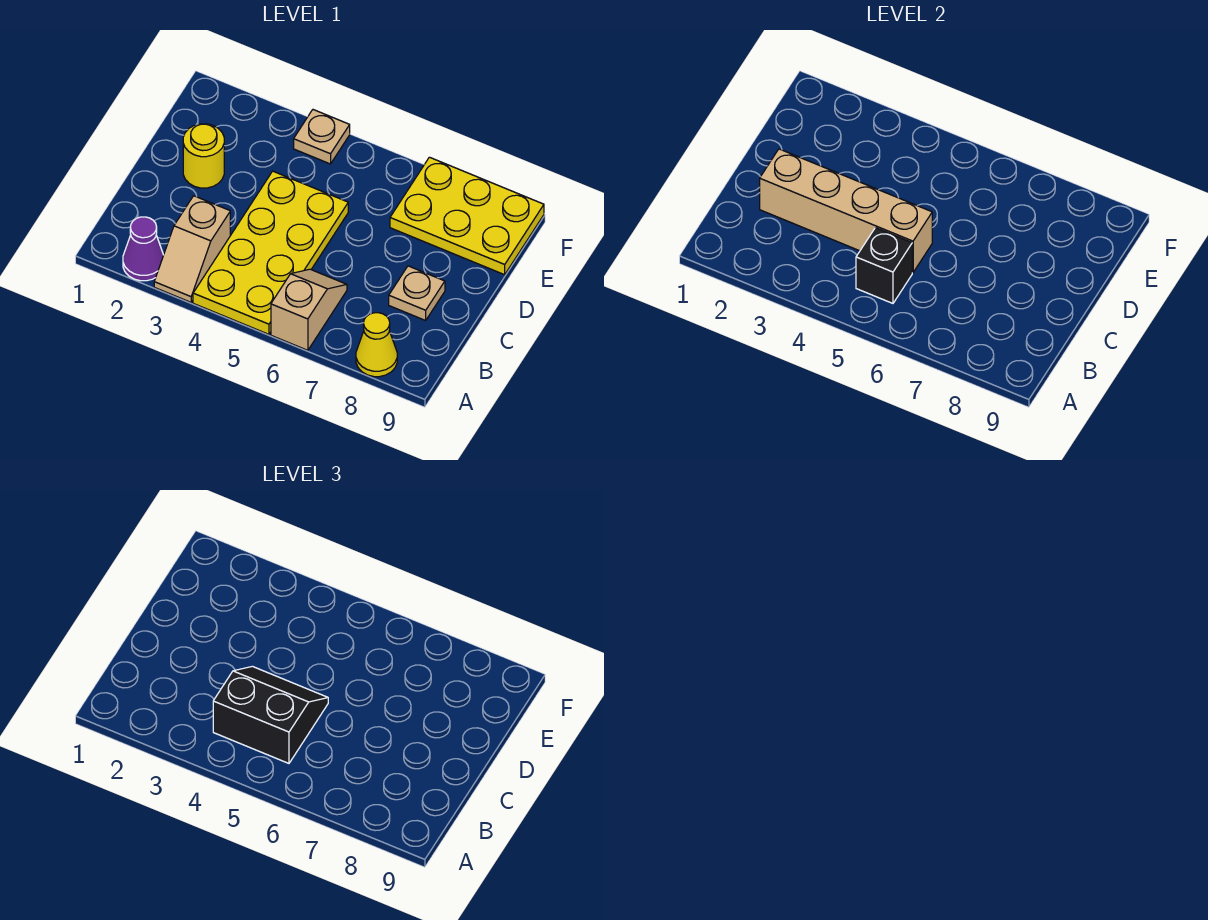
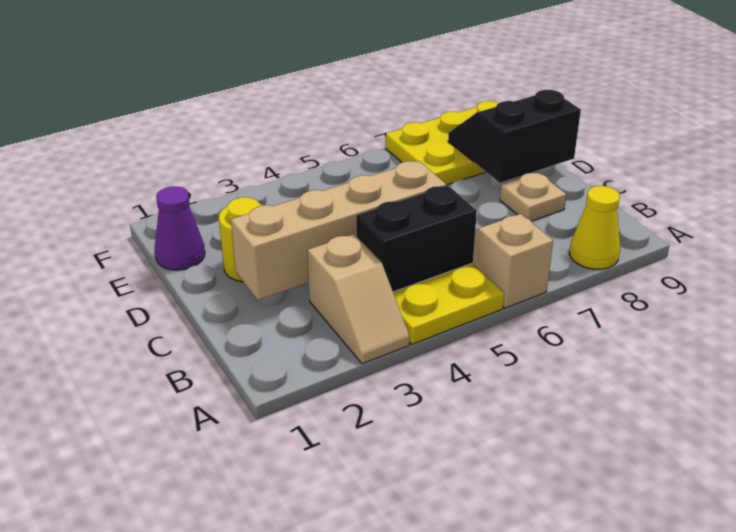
purple cone A2 level 1 -> purple cone E1 level 1
black slope B4:C5 level 3 top B -> black slope D8:E9 level 2 top D
black brick B5 level 2 -> black brick B4:B5 level 2
tan plate F4 level 1 -> none

